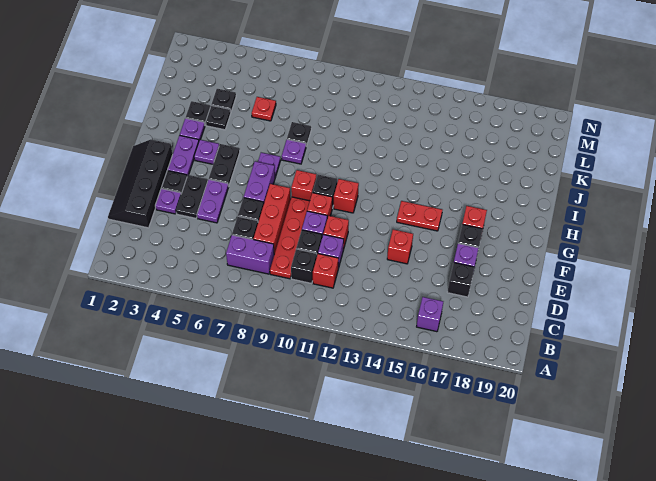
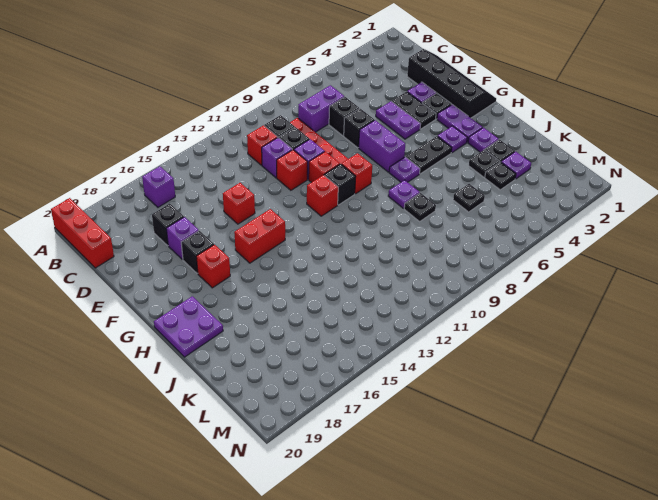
red brick D8:F8 level 1 -> red brick A20:C20 level 1
black plate G5:H5 level 1 -> black plate H5:H6 level 1
red plate G14:G15 level 1 -> red brick G14:G15 level 1
none -> purple plate H19:I20 level 1
none -> purple plate K3 level 1
red plate K6 level 1 -> black plate K6 level 1

